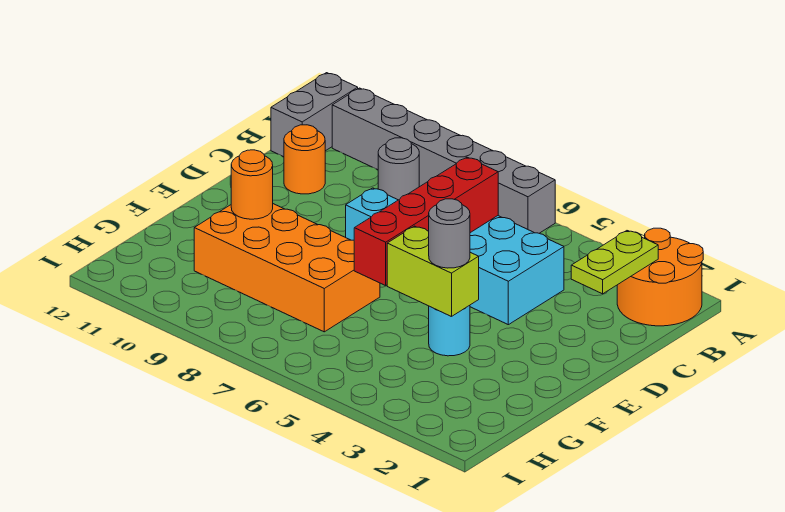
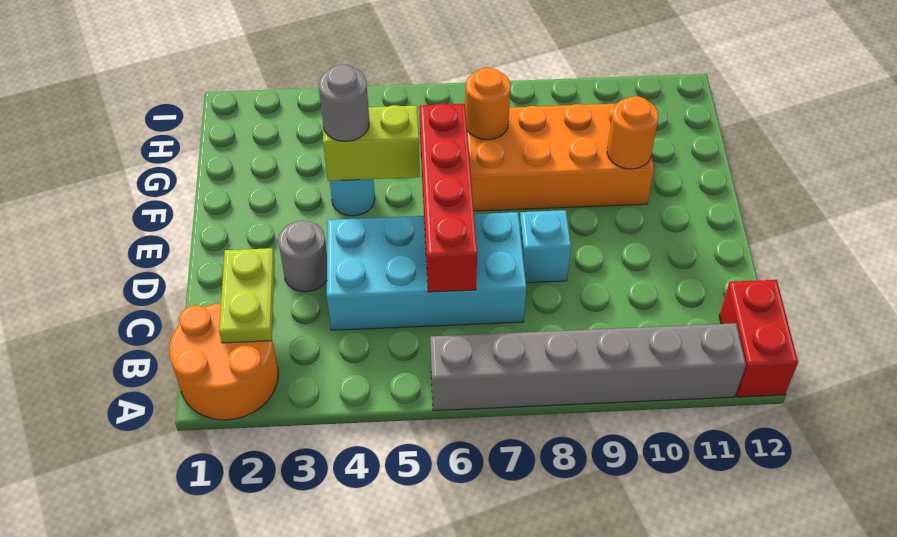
grey brick A12:B12 level 1 -> red brick A12:B12 level 1
grey round brick B9 level 1 -> grey round brick D3 level 1
orange round brick C11 level 1 -> orange round brick G7 level 2

